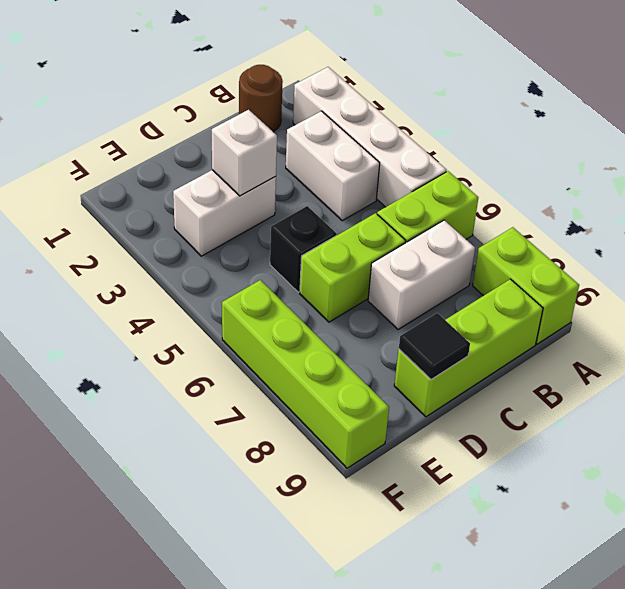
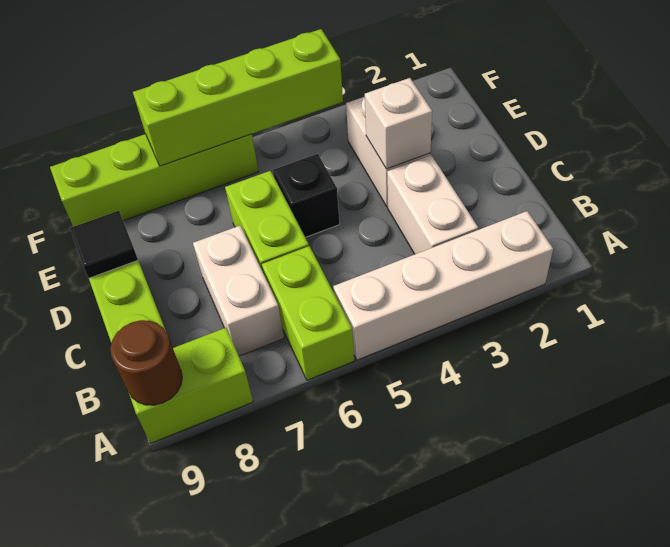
brown round brick B1 level 1 -> brown round brick A9 level 2
white brick B3:B4 level 1 -> white brick B3:C3 level 1
none -> lime brick F4:F7 level 2

